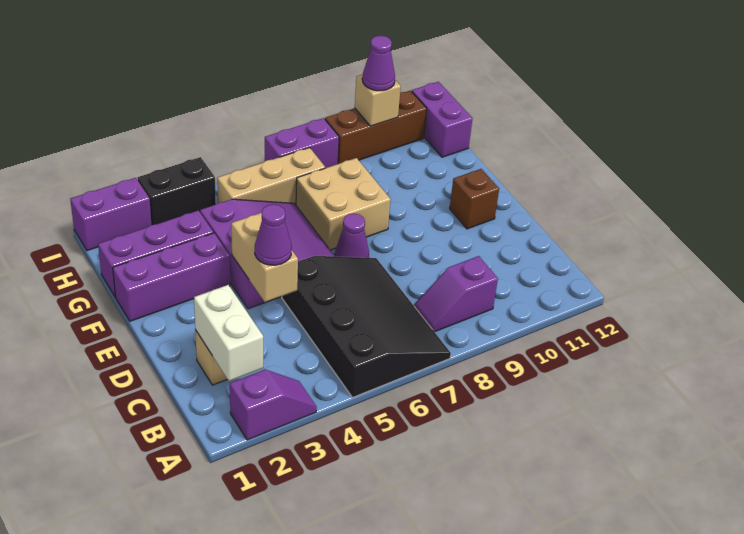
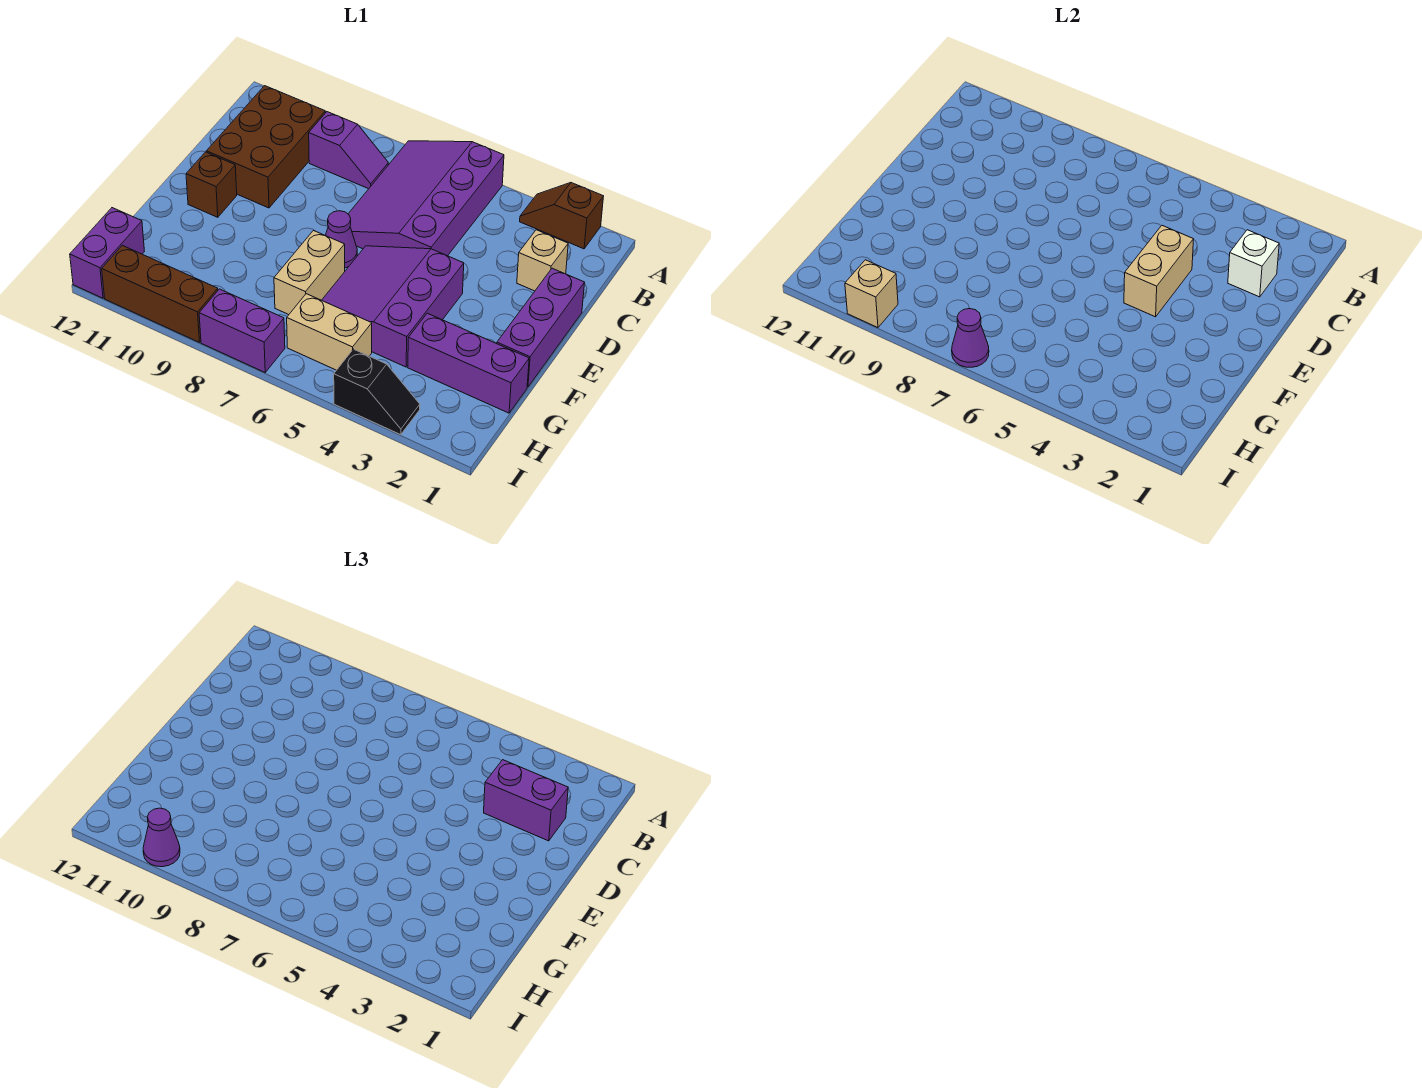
purple slope A2:A3 level 1 top 2 -> brown slope A2:A3 level 1 top 2
black slope A5:D7 level 1 top 5 -> purple slope A5:D7 level 1 top 5
white brick B2:C2 level 2 -> white brick C2 level 2
none -> brown brick B10:D11 level 1
purple cone D4 level 3 -> purple cone I7 level 2
purple brick F1:F3 level 1 -> purple brick D1:F1 level 1
tan brick F7:G8 level 1 -> tan brick F7:G7 level 1
tan brick H5:H7 level 1 -> tan brick H5:H6 level 1
purple brick I1:I2 level 1 -> purple brick C2:C3 level 3
black brick I3:I4 level 1 -> black slope I3:I4 level 1 top 4

